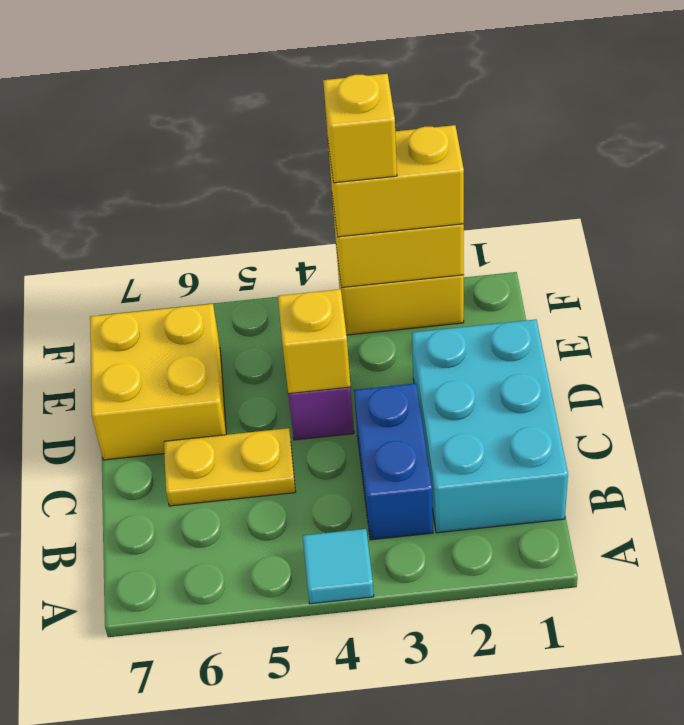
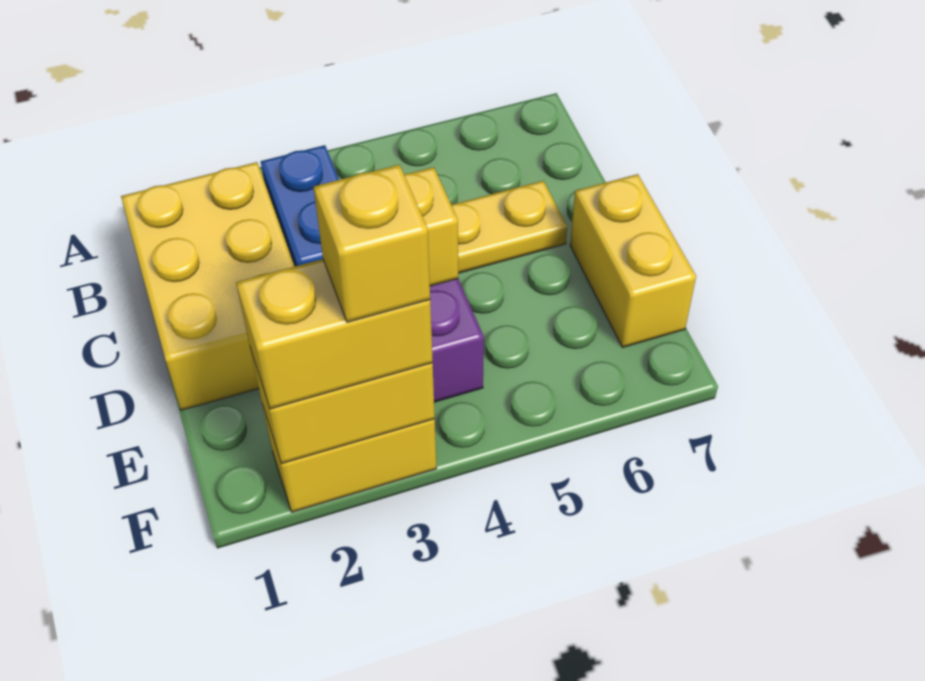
cyan tile A4 level 1 -> none
cyan brick B1:D2 level 1 -> yellow brick B1:D2 level 1
yellow brick D6:E7 level 1 -> yellow brick D7:E7 level 1

